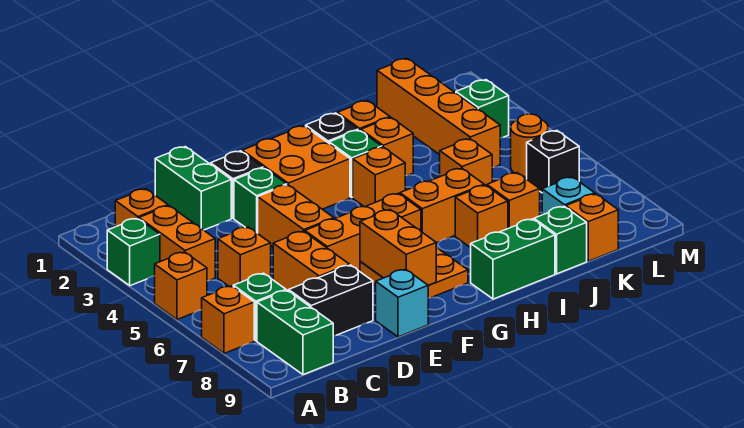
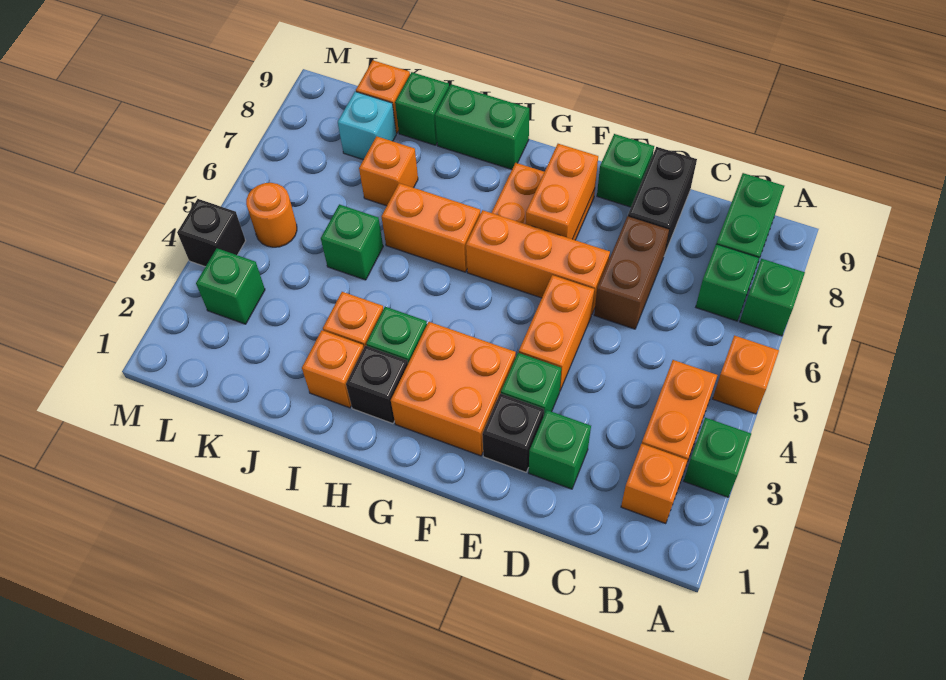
orange brick A7 level 1 -> green brick A7 level 1
orange brick C5 level 1 -> none
black brick C8:D8 level 1 -> black brick D8:D9 level 1
green brick D1:D2 level 1 -> green brick D2 level 1
orange brick D6:D7 level 1 -> brown brick D6:D7 level 1
cyan brick E9 level 1 -> green brick E9 level 1
orange brick H4 level 1 -> none
orange brick I7 level 1 -> none
orange brick J5 level 1 -> green brick J5 level 1
orange brick K1:K4 level 1 -> none
black brick L6 level 1 -> black brick M4 level 1

